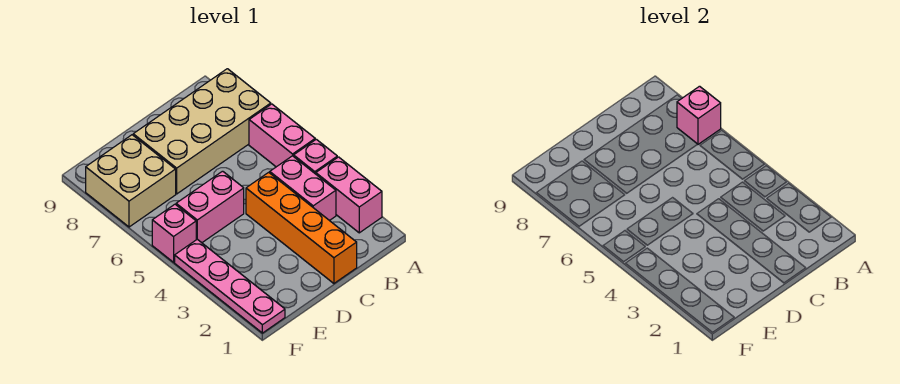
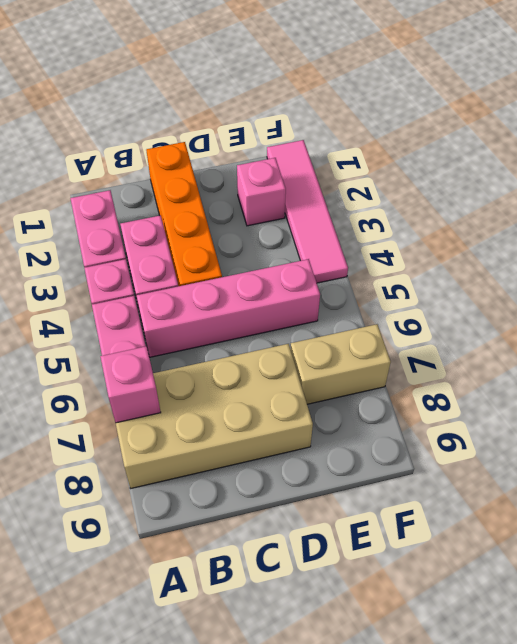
pink brick D5:E5 level 1 -> pink brick B5:E5 level 1
tan brick E7:F8 level 1 -> tan brick E7:F7 level 1
pink plate F1:F4 level 1 -> pink tile F1:F4 level 1
pink brick F5 level 1 -> pink brick E2 level 1

